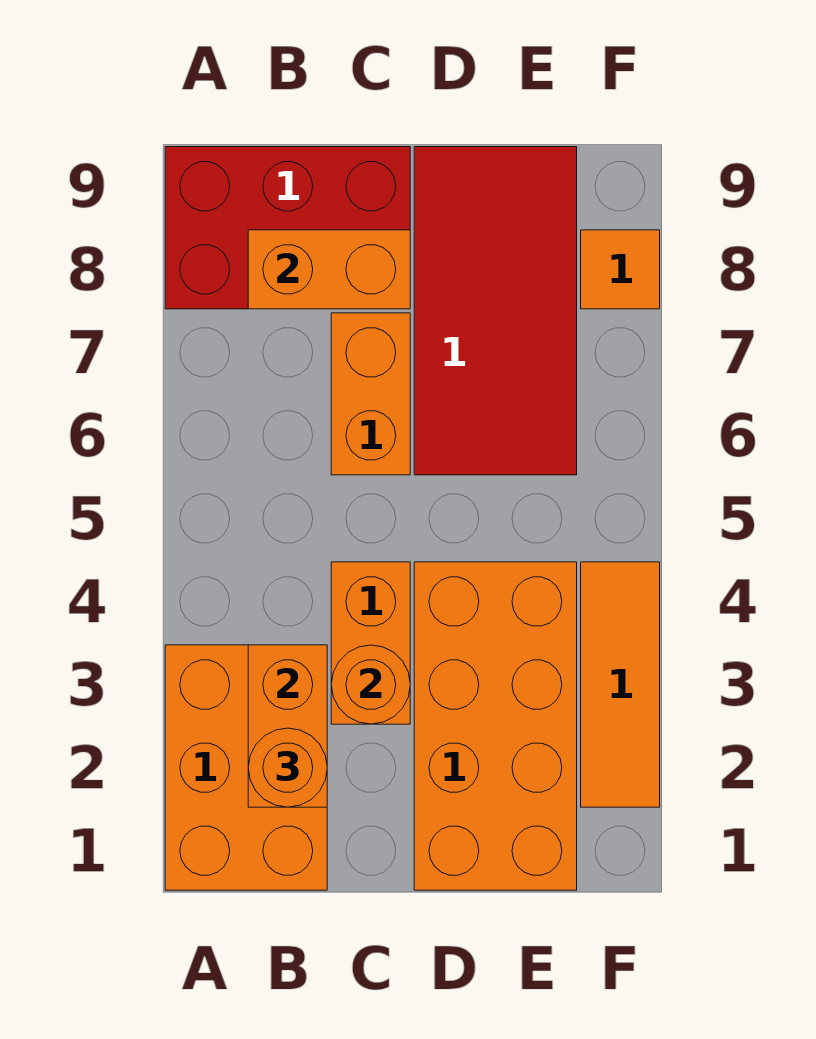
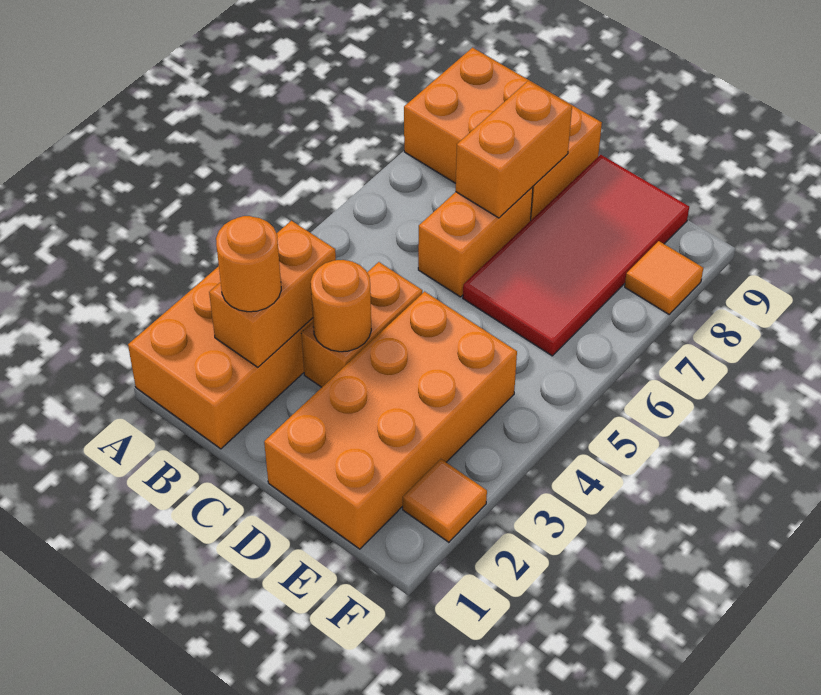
red brick A8:C9 level 1 -> orange brick A8:C9 level 1
orange brick B8:C8 level 2 -> orange brick C7:C8 level 2
orange tile F2:F4 level 1 -> orange tile F2 level 1

